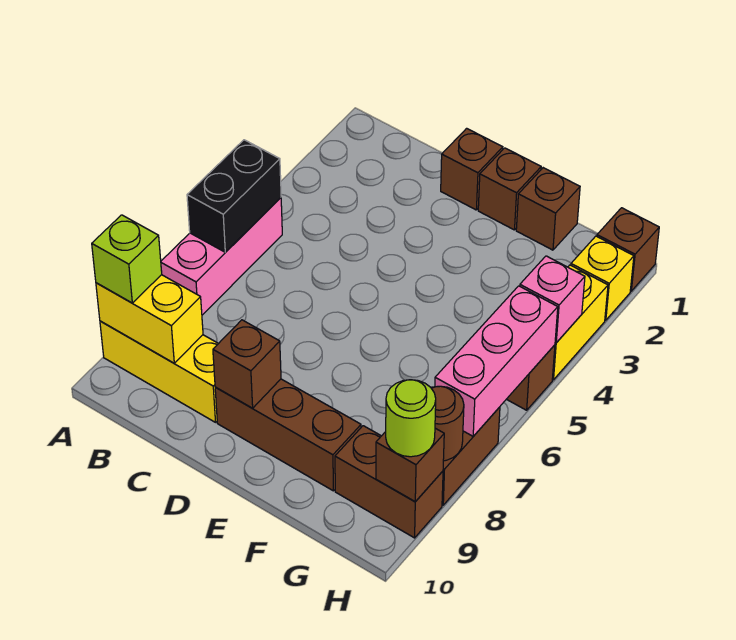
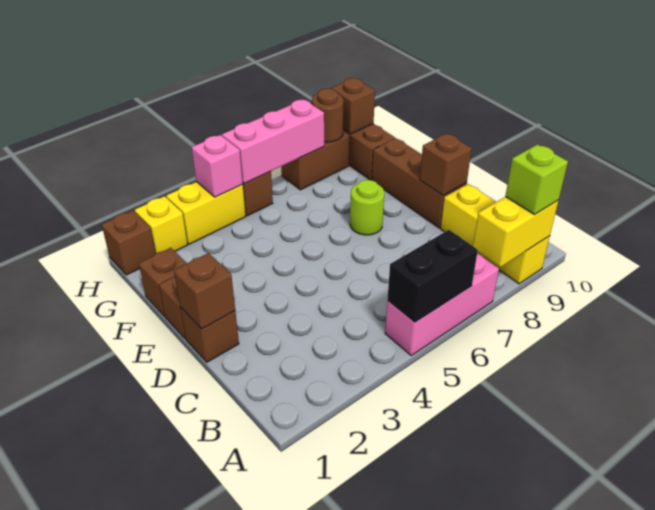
yellow brick A9:B9 level 2 -> yellow brick A8:A9 level 2
none -> brown brick D1 level 2
lime round brick H9 level 3 -> lime round brick E7 level 1

